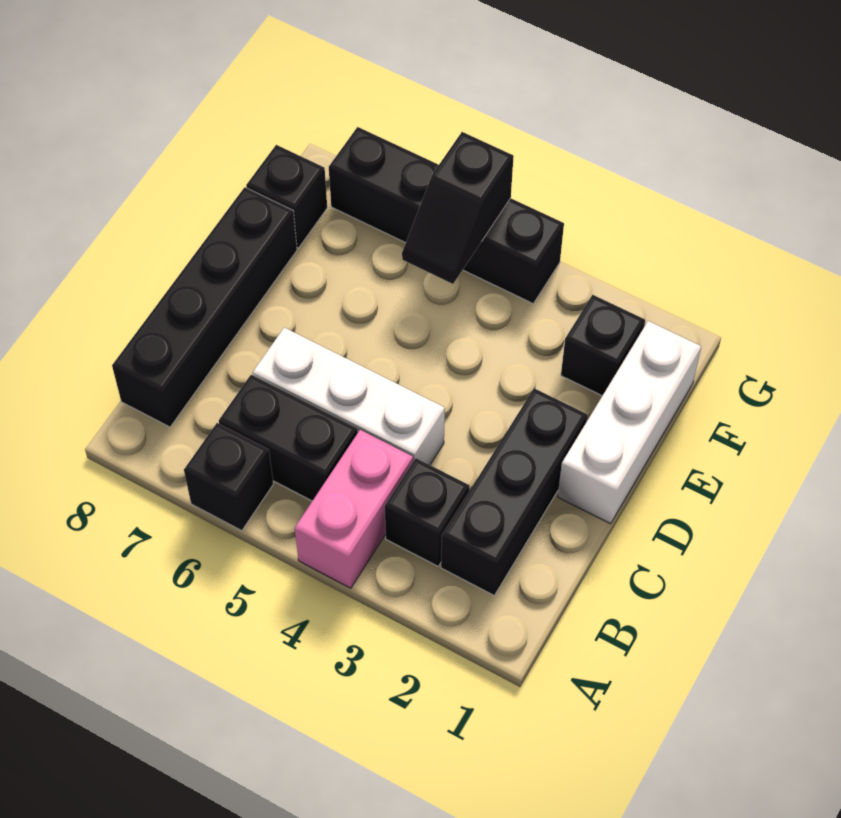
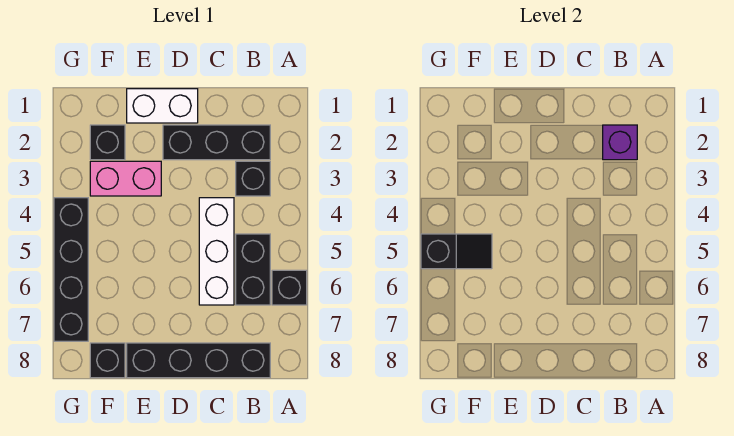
pink brick A4:B4 level 1 -> pink brick E3:F3 level 1
none -> purple brick B2 level 2
white brick D1:F1 level 1 -> white brick D1:E1 level 1

